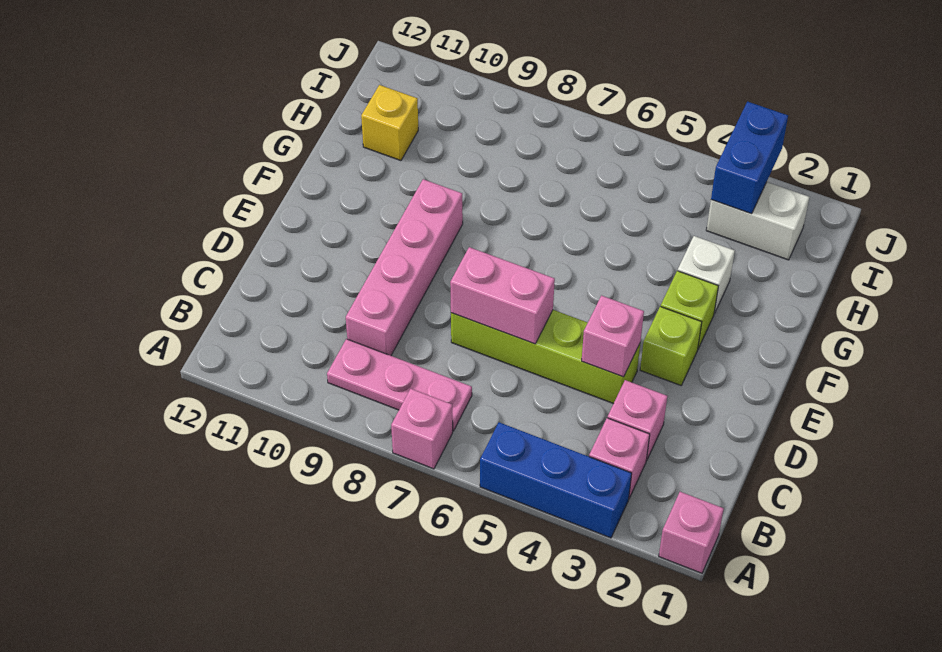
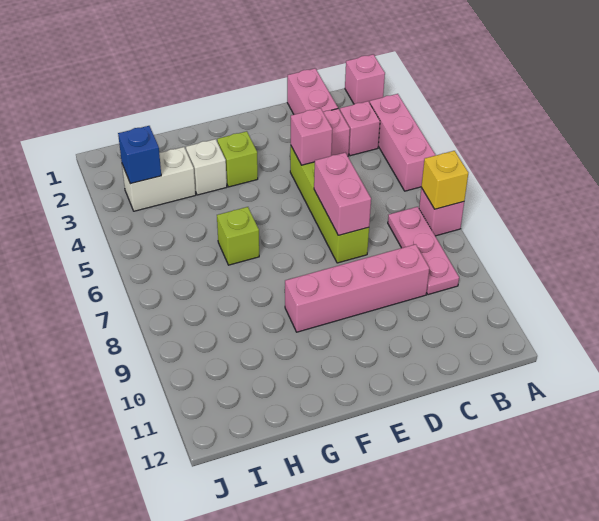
blue brick A3:A5 level 1 -> pink brick A3:A5 level 1
none -> pink brick C1:C2 level 1
lime brick E3 level 1 -> lime brick G6 level 1
yellow brick H11 level 1 -> yellow brick A7 level 2
white brick I2:I3 level 1 -> white brick H3:I3 level 1
blue brick I3:J3 level 2 -> blue brick I3 level 2

